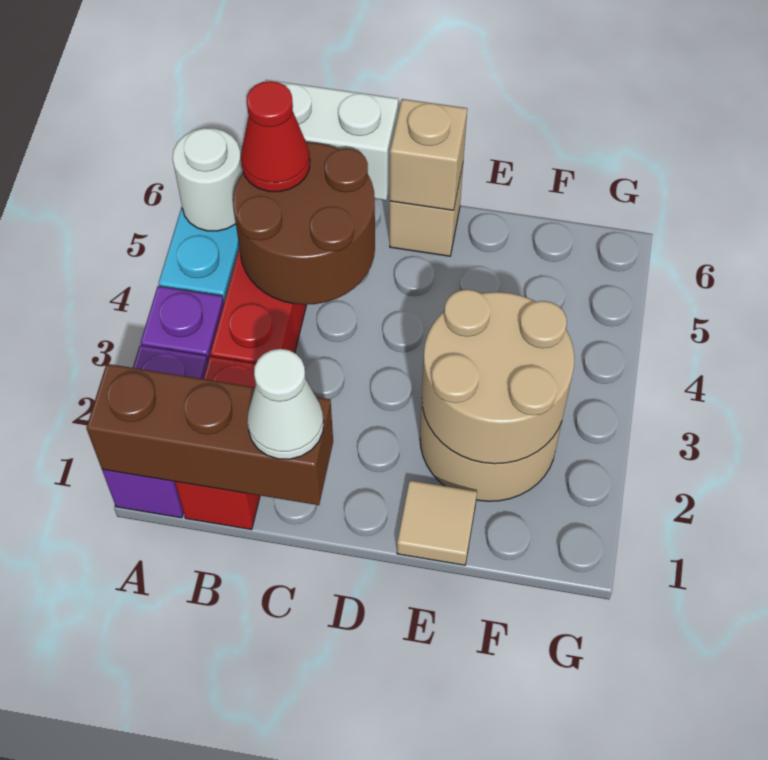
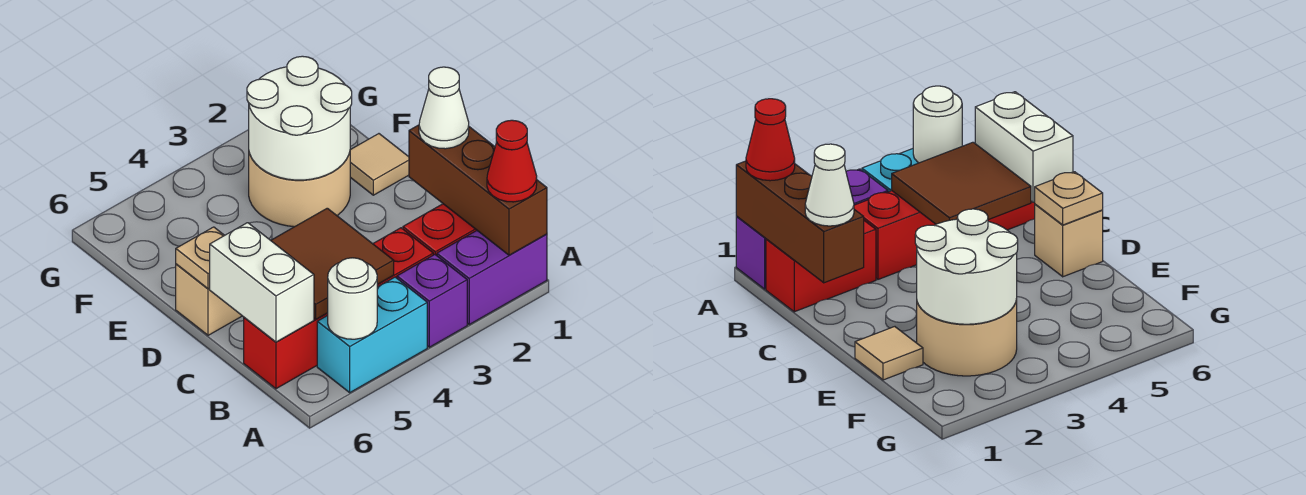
brown round brick B4:C5 level 2 -> brown tile B4:C5 level 2
red cone B5 level 3 -> red cone A1 level 3
tan brick D6 level 2 -> tan plate D6 level 2
tan round brick E2:F3 level 2 -> white round brick E2:F3 level 2

